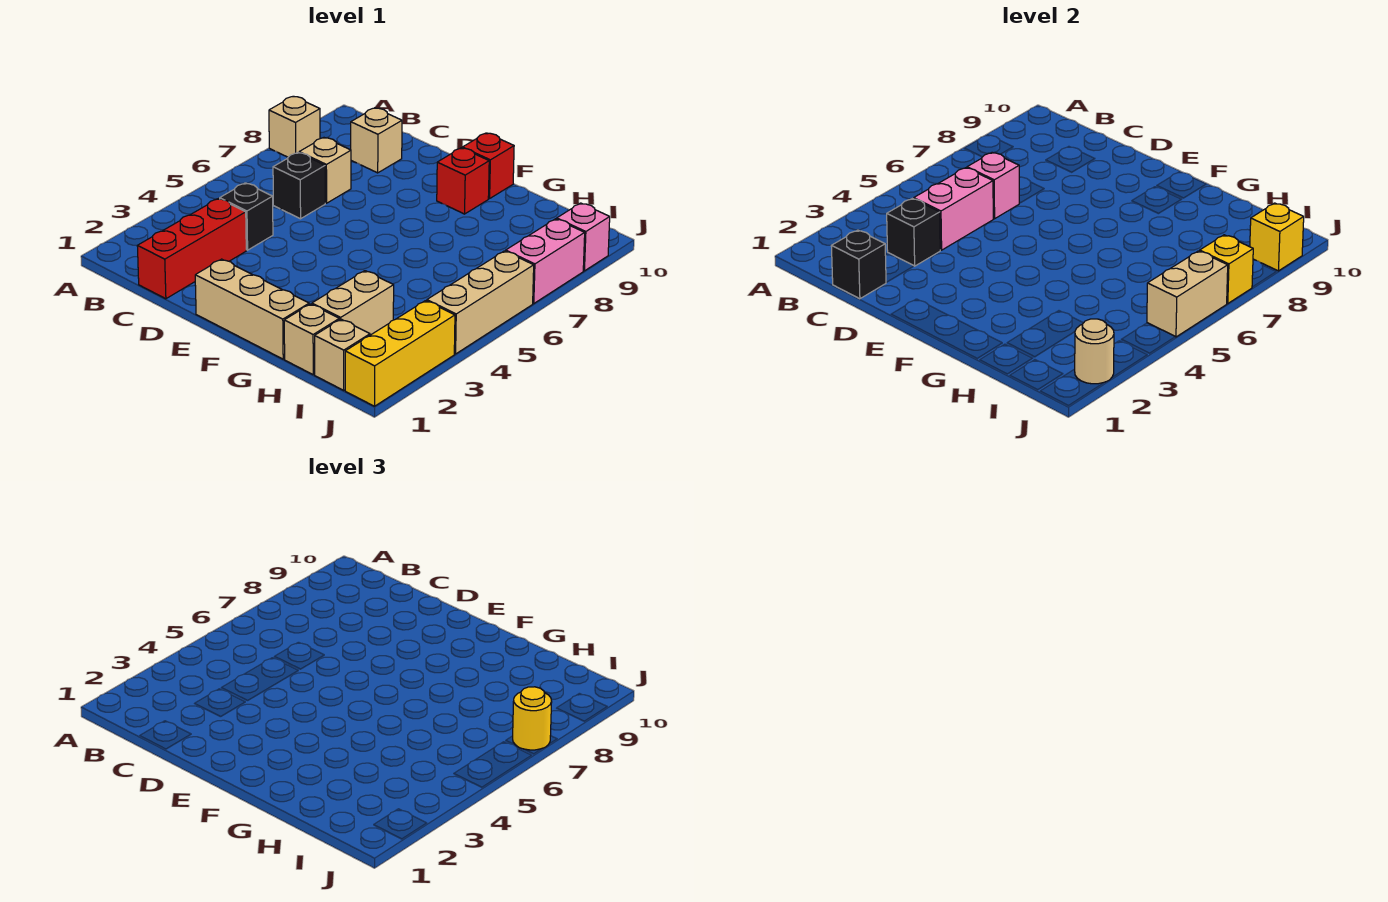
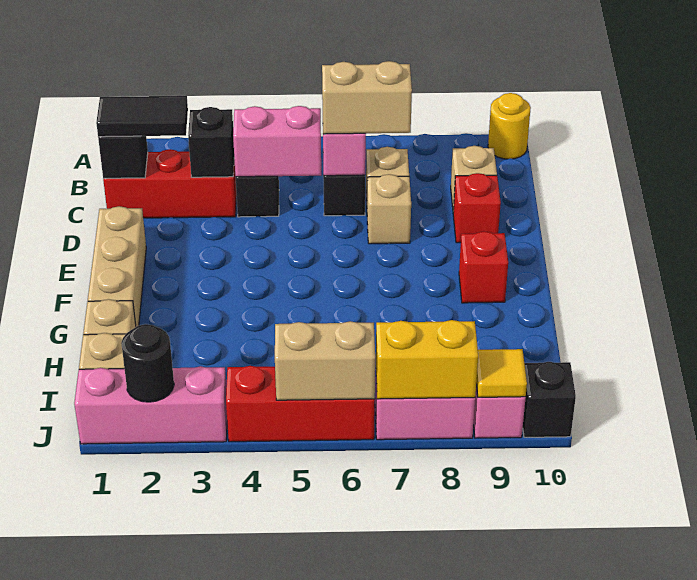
tan brick A8 level 1 -> tan brick D7 level 1
none -> black tile C1:C2 level 3
red brick F10 level 1 -> red brick D9 level 1
tan brick H2:H3 level 1 -> tan brick C6:C7 level 3
yellow brick J1:J3 level 1 -> pink brick J1:J3 level 1
tan round brick J2 level 2 -> black round brick J2 level 2
tan brick J4:J6 level 1 -> red brick J4:J6 level 1
yellow brick J7 level 2 -> yellow brick J7:J8 level 2
yellow round brick J7 level 3 -> yellow round brick A10 level 1
yellow brick J9 level 2 -> yellow tile J9 level 2
none -> black brick J10 level 1

